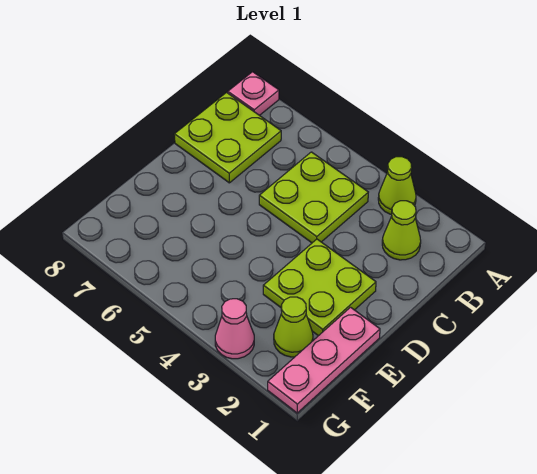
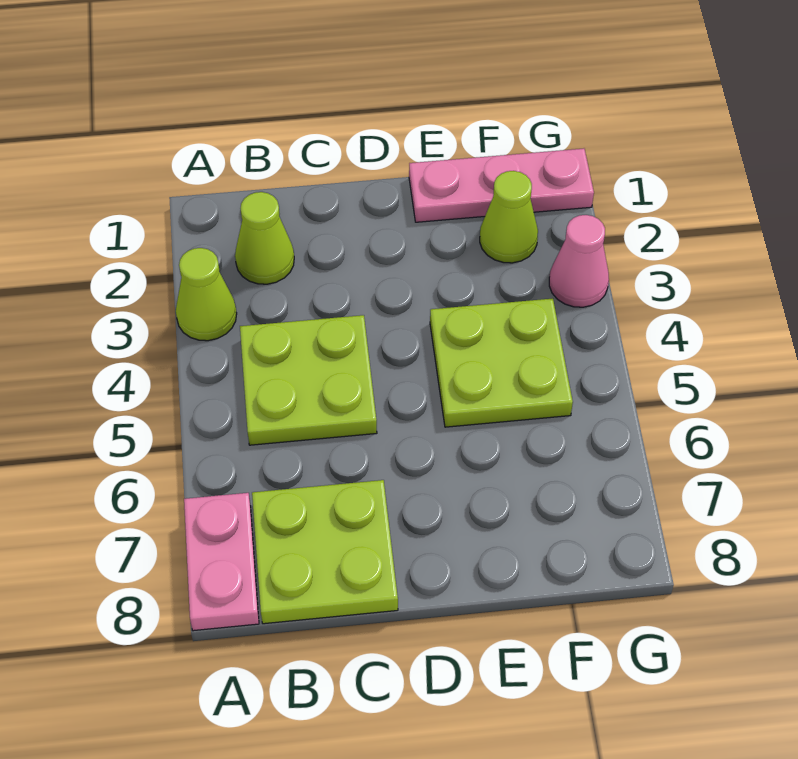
pink plate A8 level 1 -> pink plate A7:A8 level 1
lime plate D2:E3 level 1 -> lime plate E4:F5 level 1

